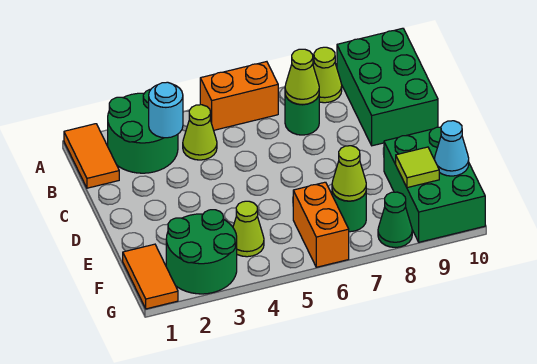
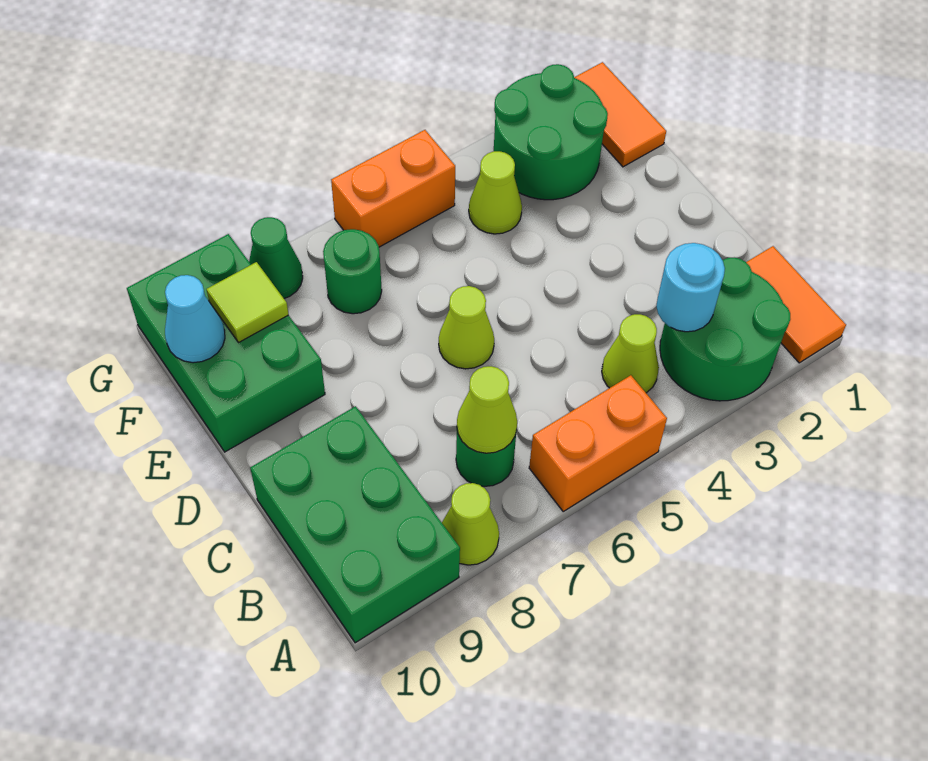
orange brick F6:G6 level 1 -> orange brick G5:G6 level 1
lime cone F7 level 2 -> lime cone D6 level 1

